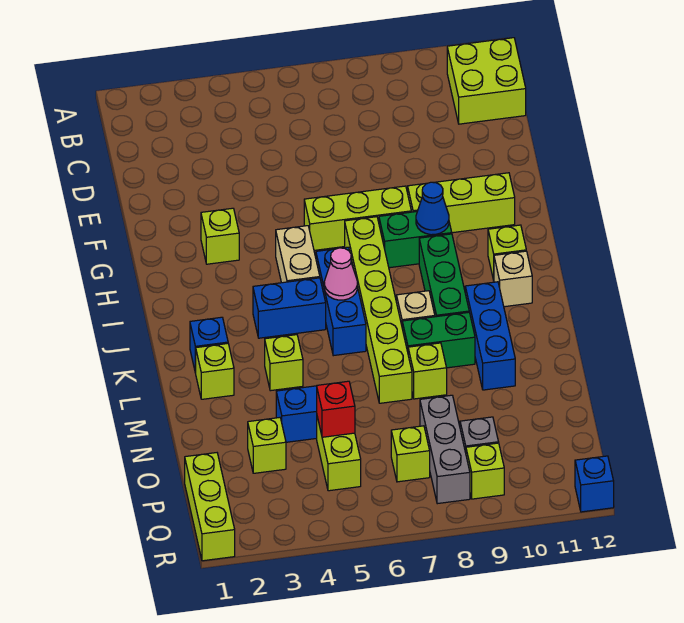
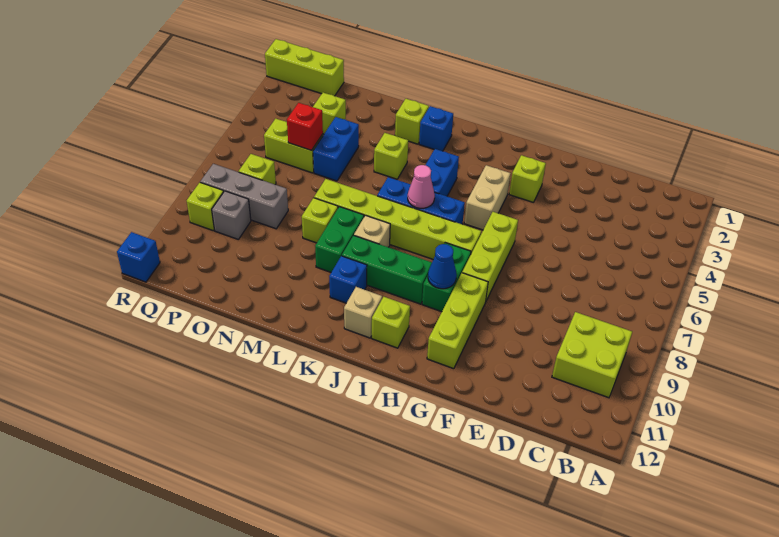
lime brick B11:C12 level 1 -> lime brick B9:C10 level 1
tan brick H5:I5 level 1 -> tan brick H4:H5 level 1
blue brick K10:M10 level 1 -> blue brick K10 level 1

